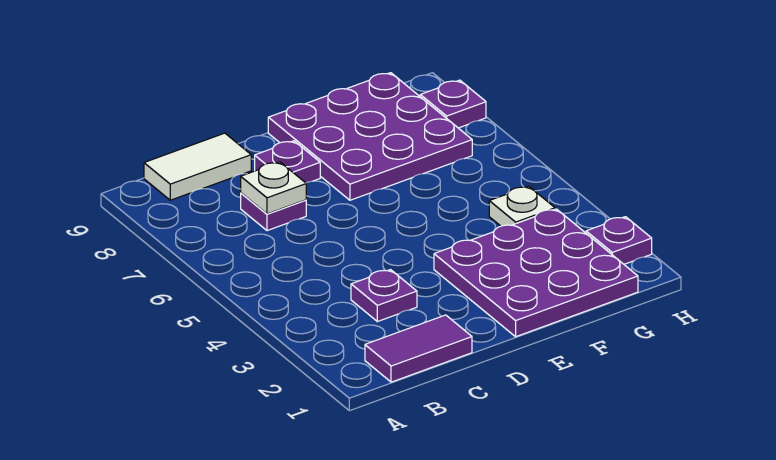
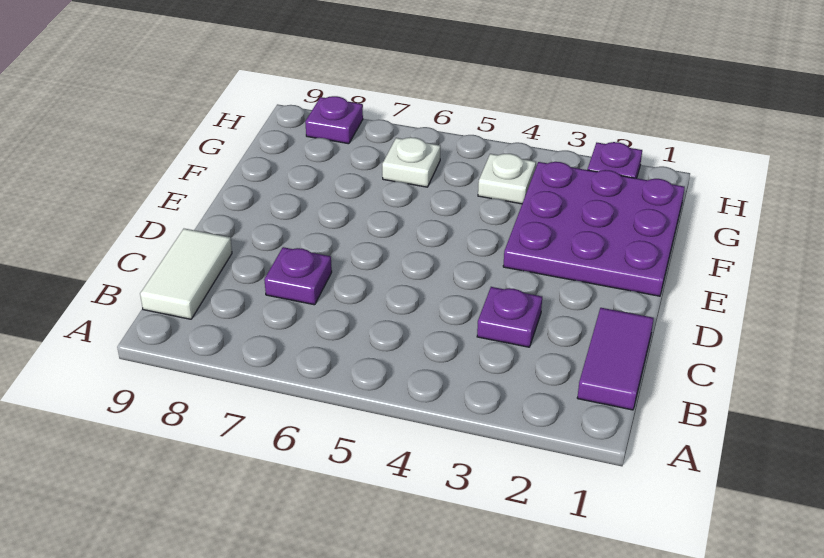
white plate C7 level 2 -> white plate G6 level 1
purple plate D8 level 1 -> none
purple plate E7:G9 level 1 -> none

